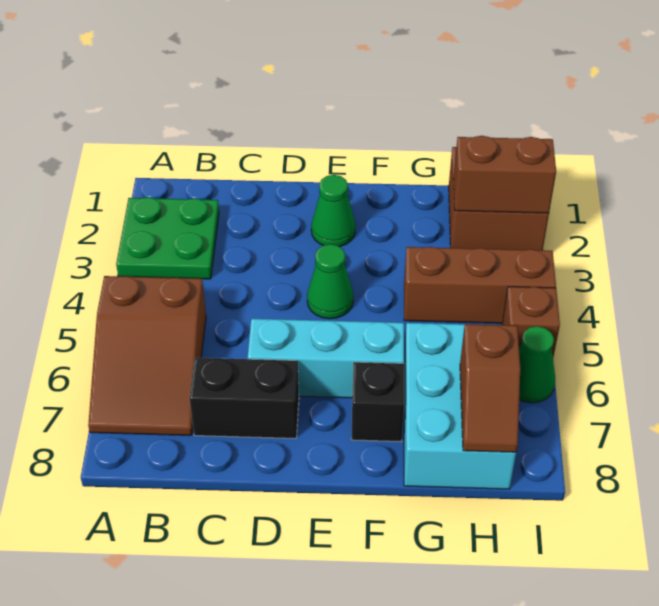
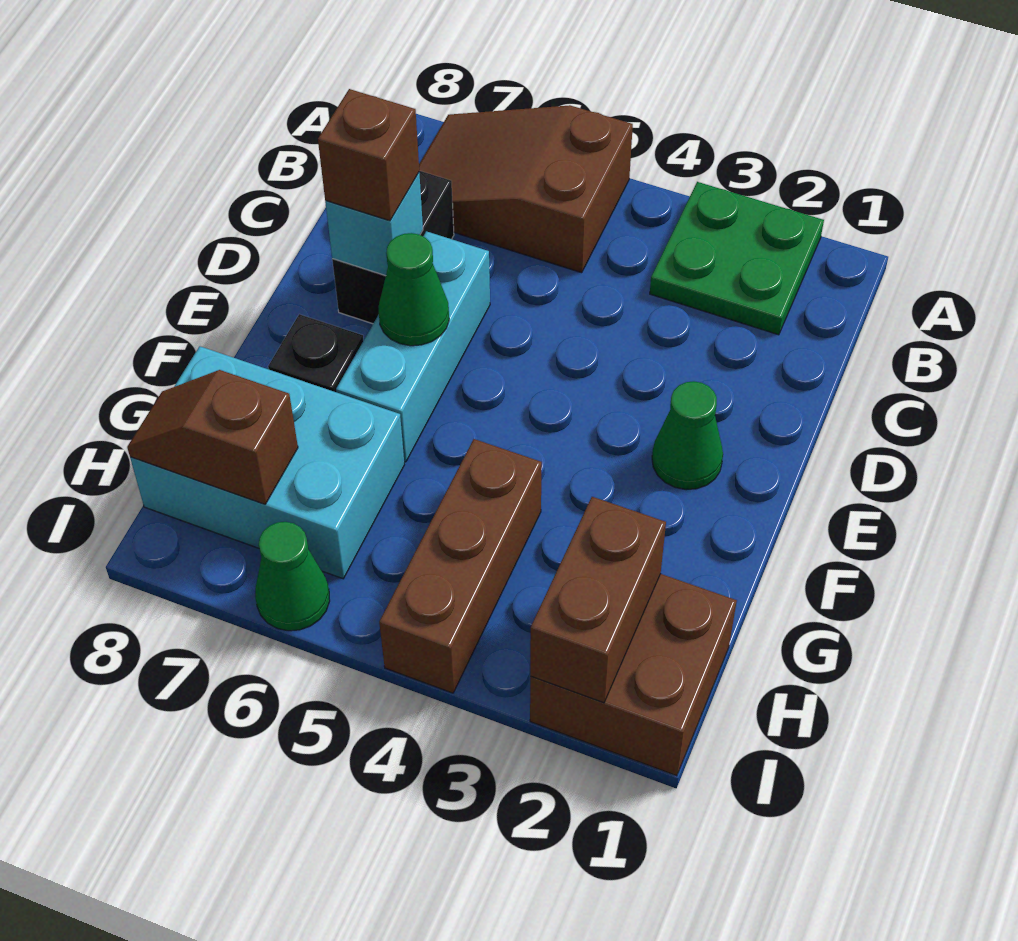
none -> cyan brick D7 level 2
green cone E4 level 1 -> green cone E6 level 2
brown brick I5 level 1 -> brown brick D7 level 3

